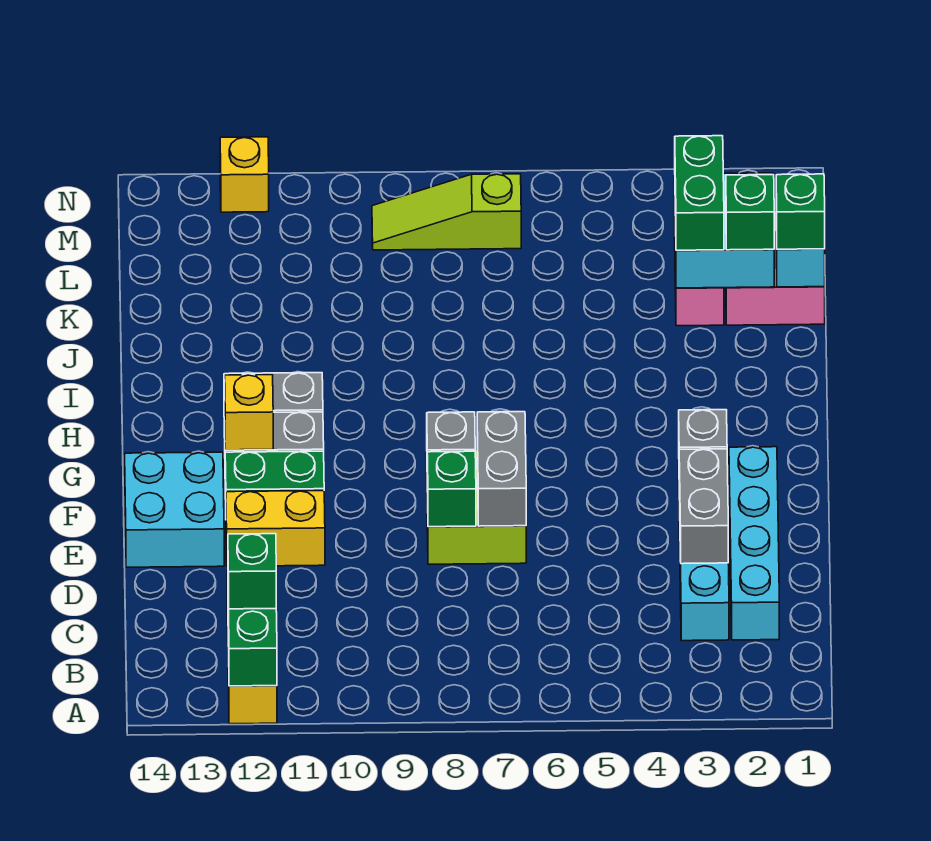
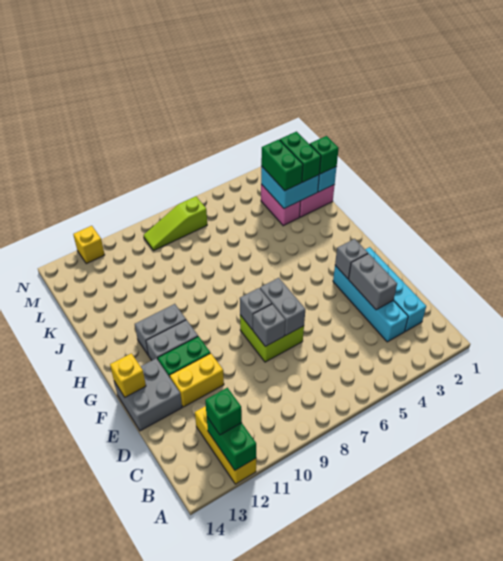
green brick E8 level 2 -> grey brick E8 level 2
cyan brick E13:F14 level 1 -> grey brick E13:F14 level 1
yellow brick G12 level 2 -> yellow brick F14 level 2
green brick K2 level 3 -> green brick K2:L2 level 3

